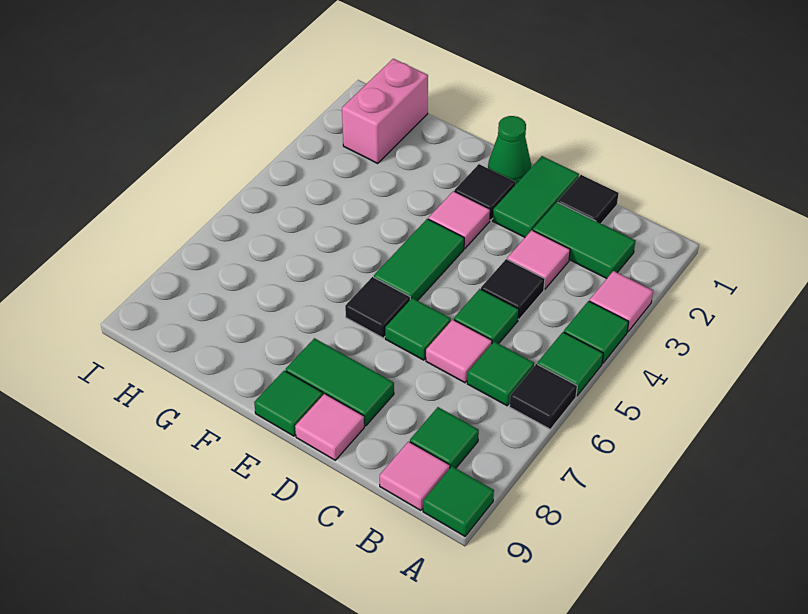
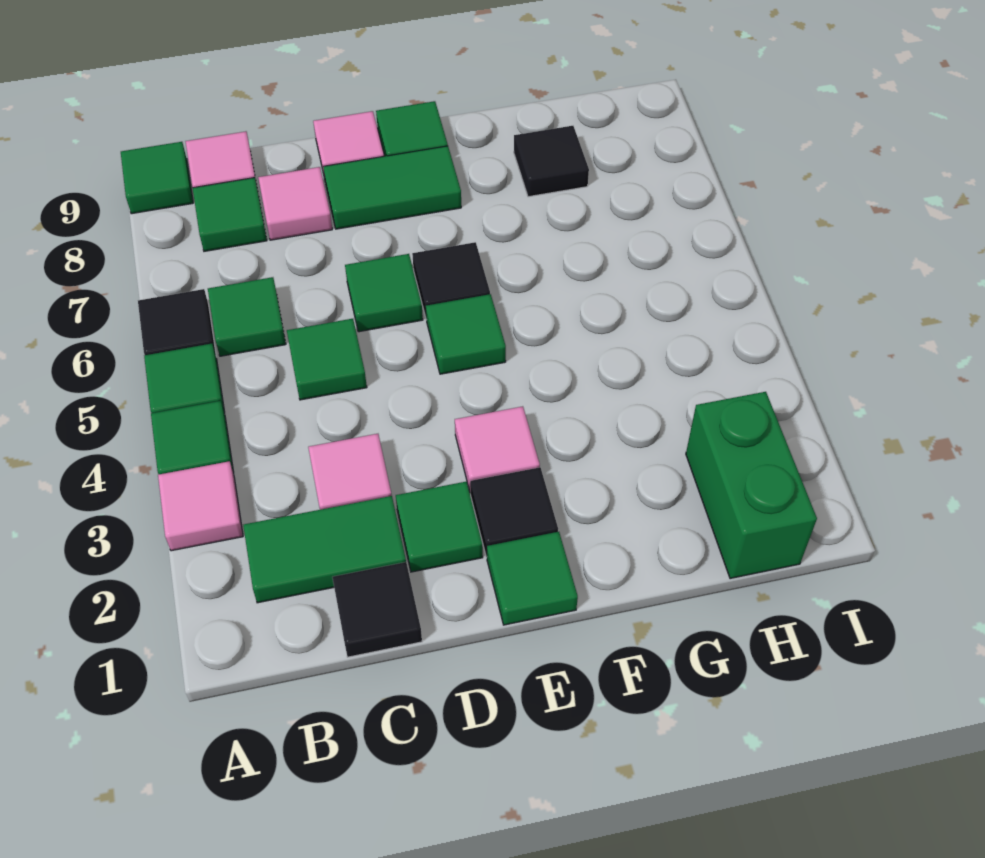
black tile C4 level 1 -> black tile G8 level 1
pink tile C6 level 1 -> pink tile C8 level 1
green tile D1:D2 level 1 -> green tile D2 level 1
green cone E1 level 1 -> green tile E1 level 1
green tile E4:E5 level 1 -> green tile E5 level 1
pink brick H1:H2 level 1 -> green brick H1:H2 level 1

